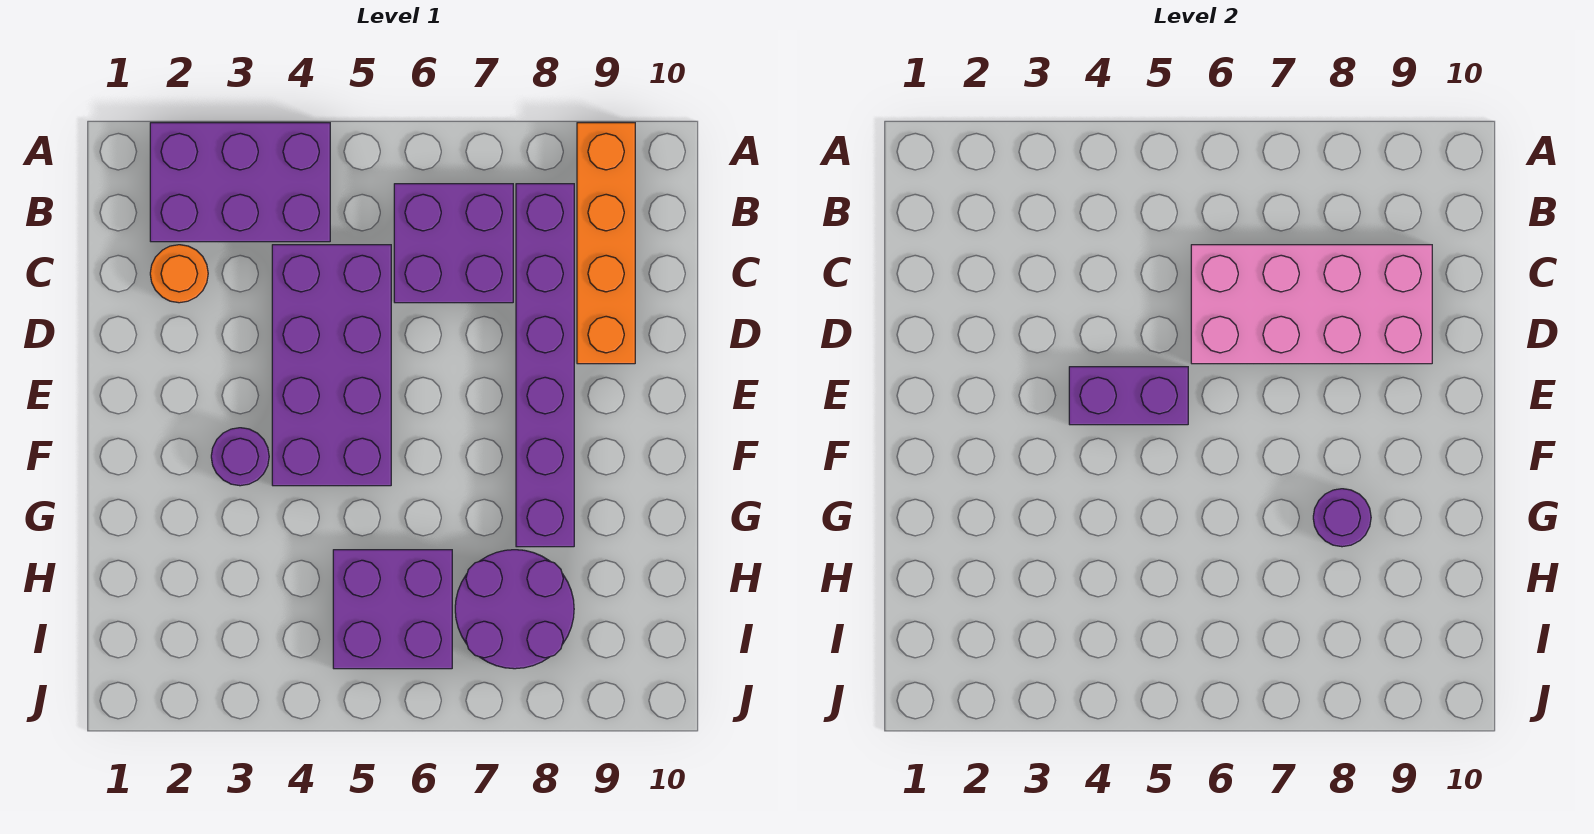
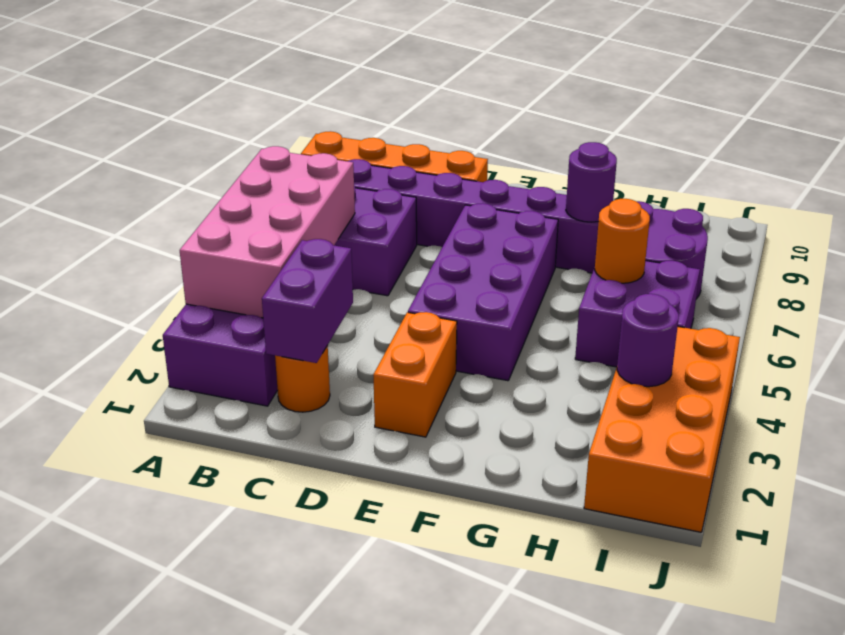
purple brick C4:F5 level 1 -> purple brick E4:F7 level 1
pink brick C6:D9 level 2 -> pink brick A3:B6 level 2
none -> orange brick E2:E3 level 1
purple brick E4:E5 level 2 -> purple brick C2:C3 level 2
purple round brick F3 level 1 -> purple round brick I3 level 2
none -> orange round brick H6 level 2
none -> orange brick I1:J4 level 1

